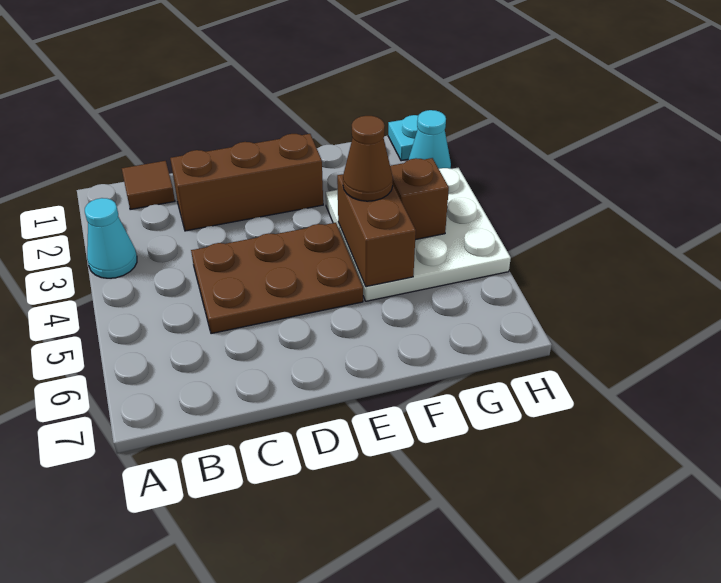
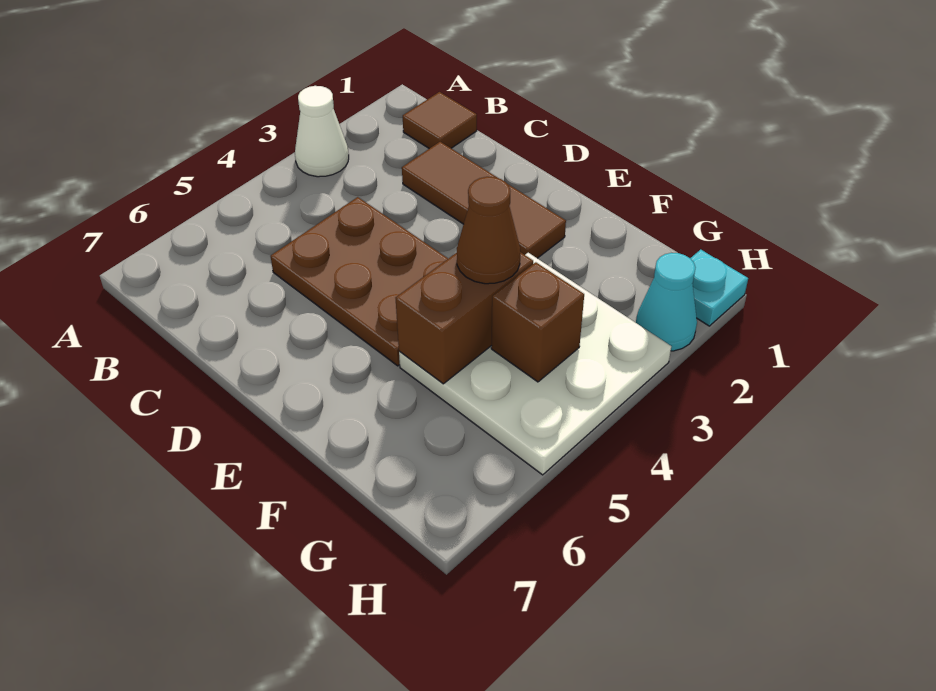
cyan cone A3 level 1 -> white cone A3 level 1
brown brick C2:E2 level 1 -> brown tile C2:E2 level 1

